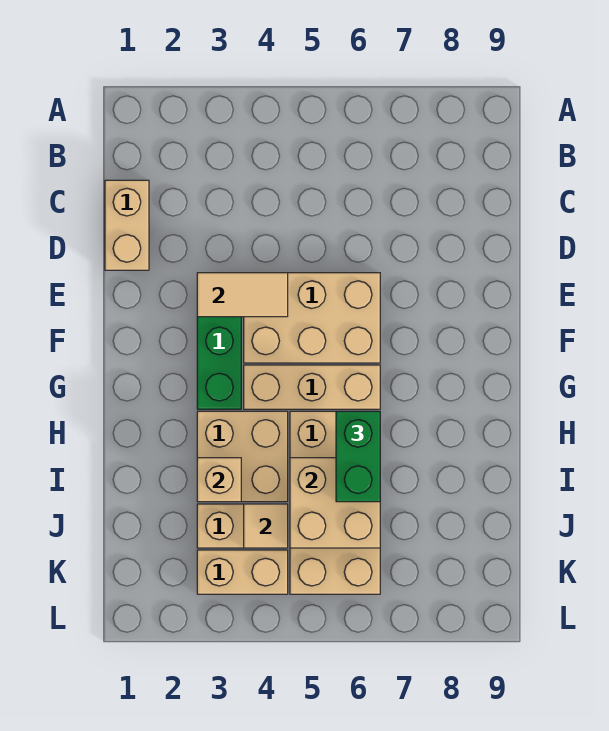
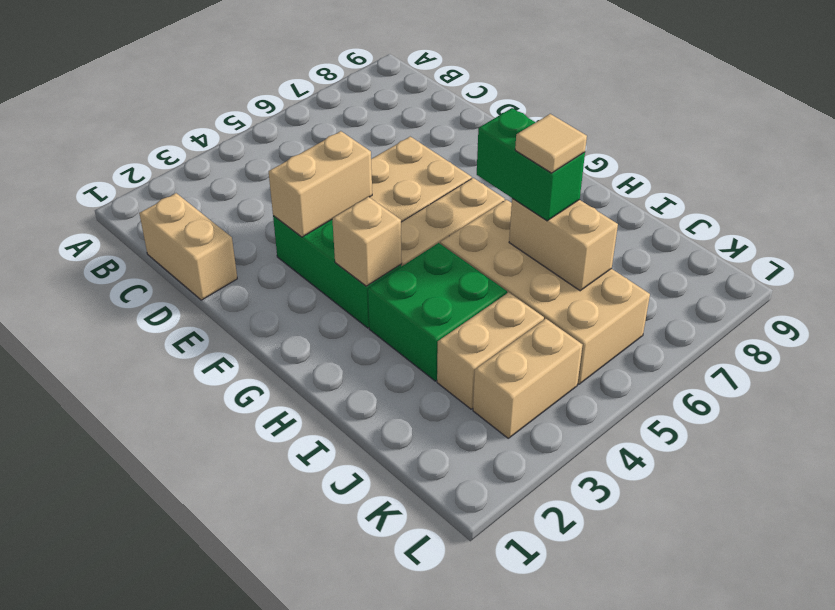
tan tile E3:E4 level 2 -> tan brick E3:E4 level 2
tan brick H3:I4 level 1 -> green brick H3:I4 level 1
tan brick I3 level 2 -> tan brick G3 level 2
tan brick I5:J6 level 2 -> tan brick I6:J6 level 2
tan tile J4 level 2 -> tan tile I6 level 4

